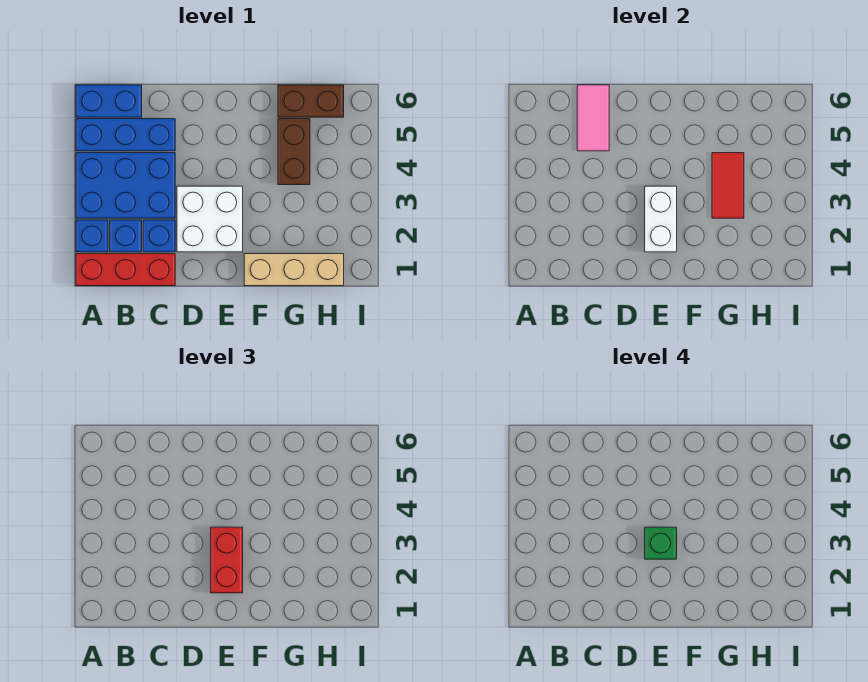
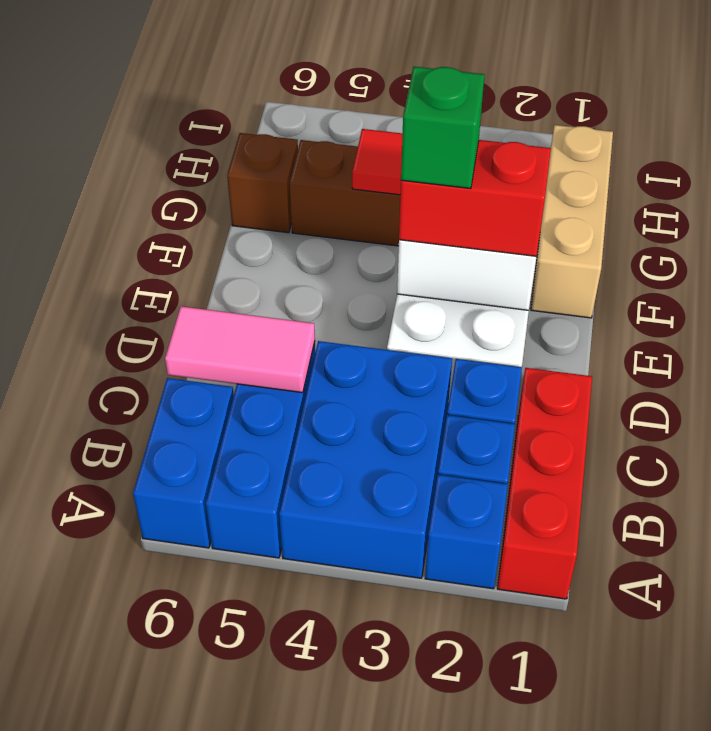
brown brick G6:H6 level 1 -> brown brick G6 level 1

